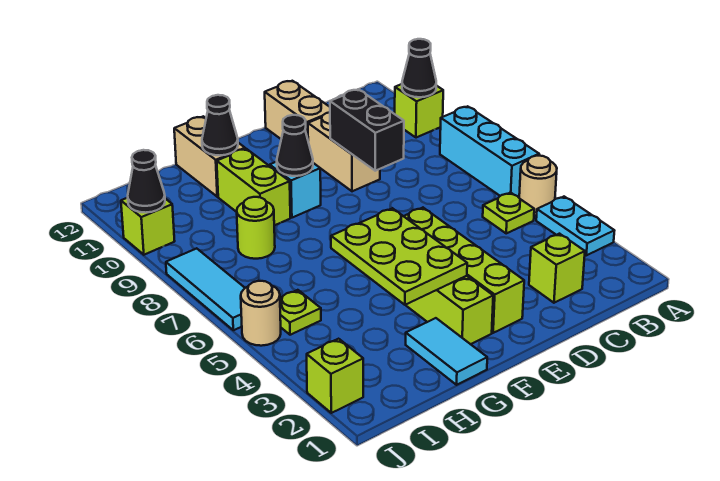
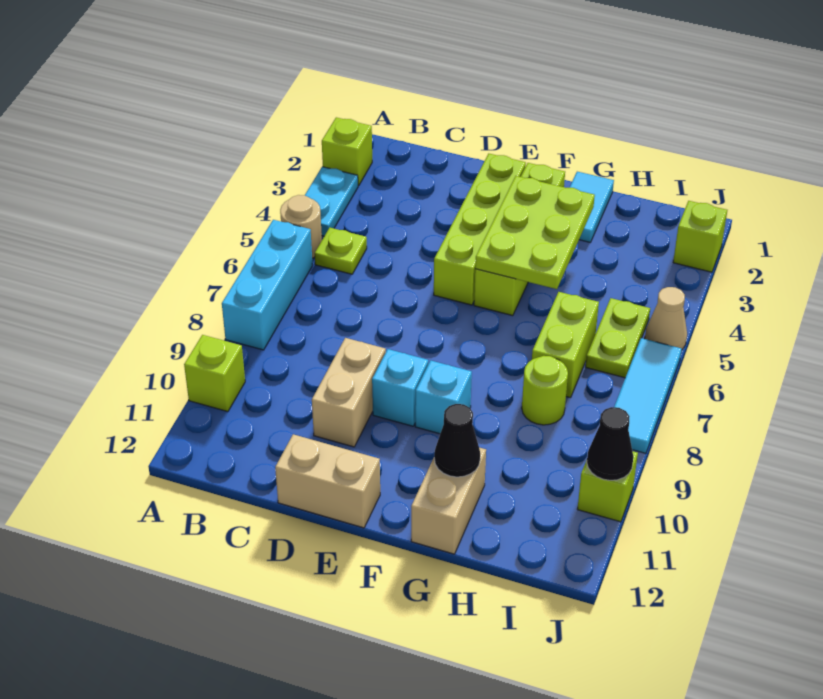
black cone A10 level 2 -> none
lime brick C2 level 1 -> lime brick A2 level 1
black brick D8:D9 level 2 -> none
tan brick D11:D12 level 1 -> tan brick D12:E12 level 1
none -> cyan brick E9 level 1
black cone F9 level 2 -> none
lime brick G9:G10 level 1 -> lime brick H6:H7 level 1
lime plate I5 level 1 -> lime plate I5:I6 level 1
tan round brick J5 level 1 -> tan cone J5 level 1

